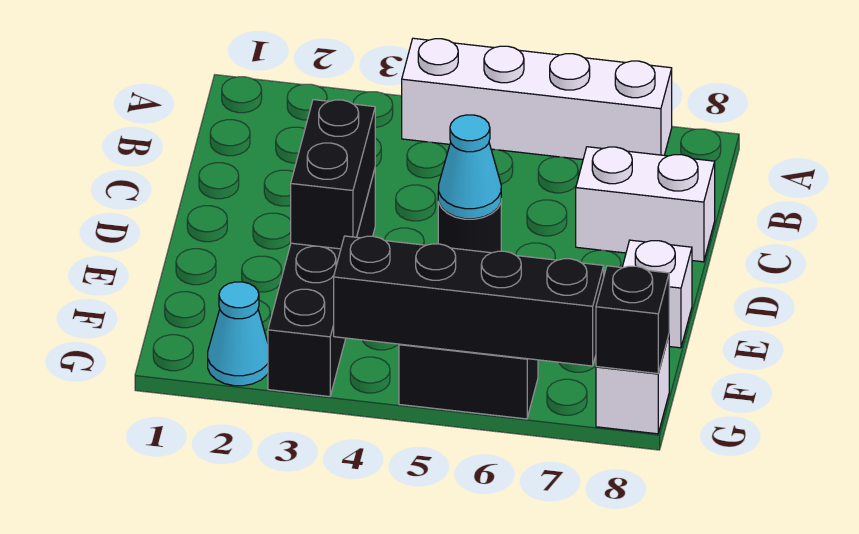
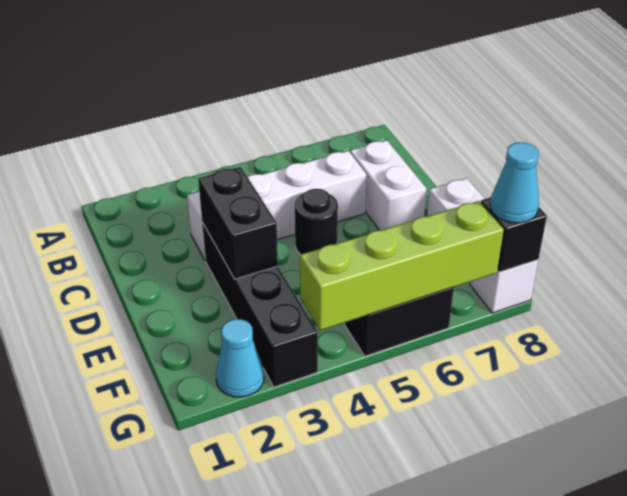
white brick A4:A7 level 1 -> white brick C3:C6 level 1
white brick C7:C8 level 1 -> white brick C7:D7 level 1
cyan cone D5 level 2 -> cyan cone G8 level 3
black brick G4:G7 level 2 -> lime brick G4:G7 level 2

